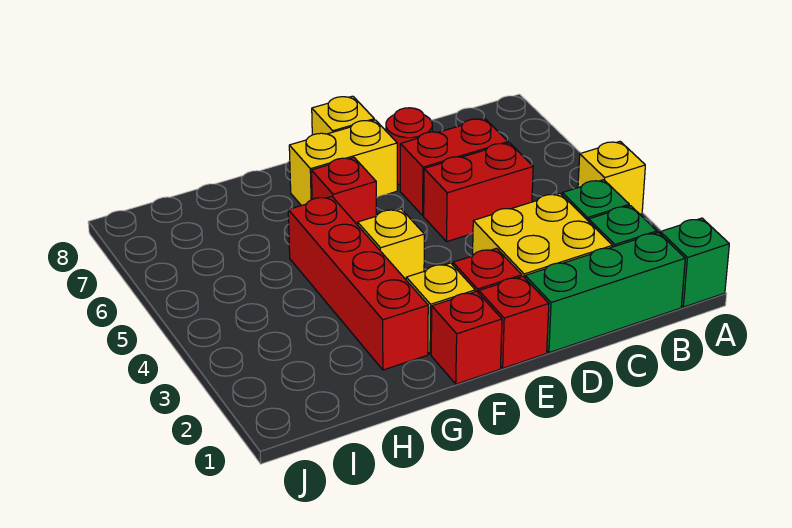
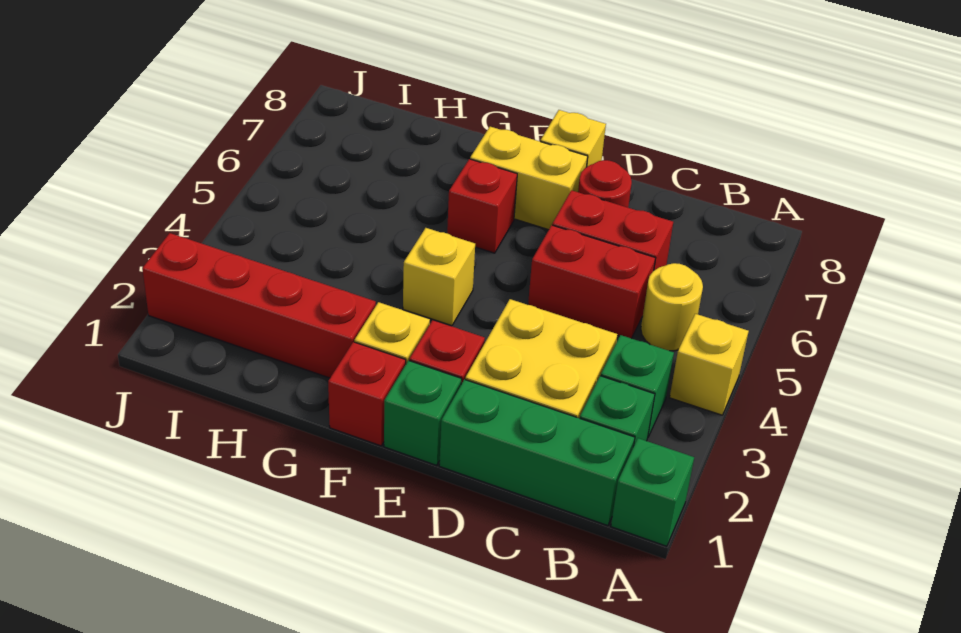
none -> yellow round brick B5 level 1
red brick E1 level 1 -> green brick E1 level 1
red brick G2:G5 level 1 -> red brick G2:J2 level 1

